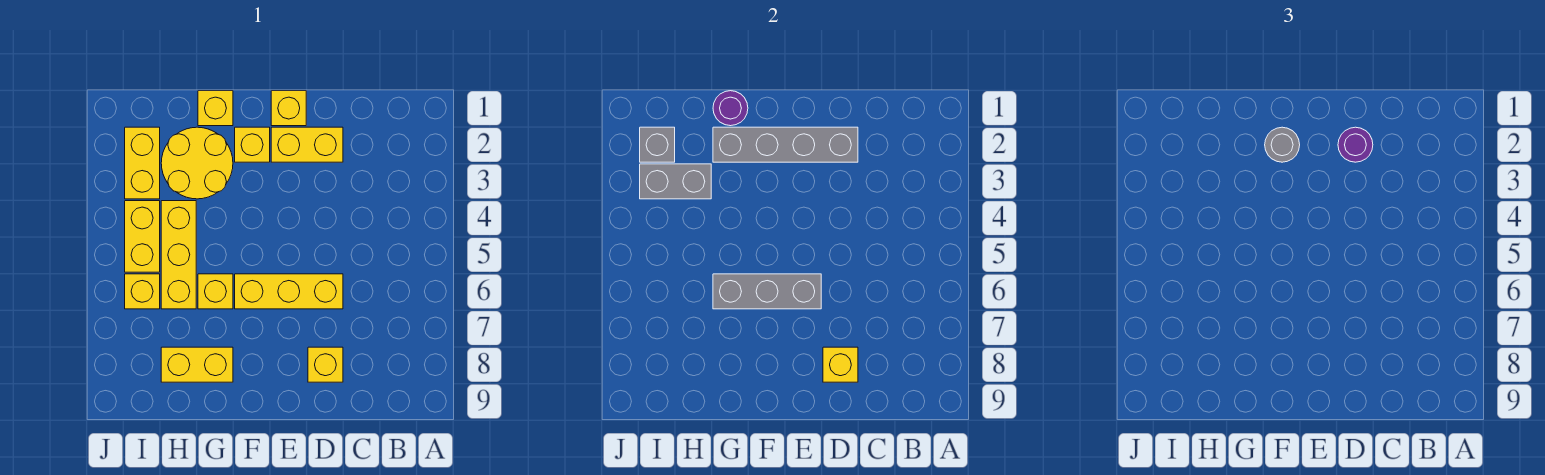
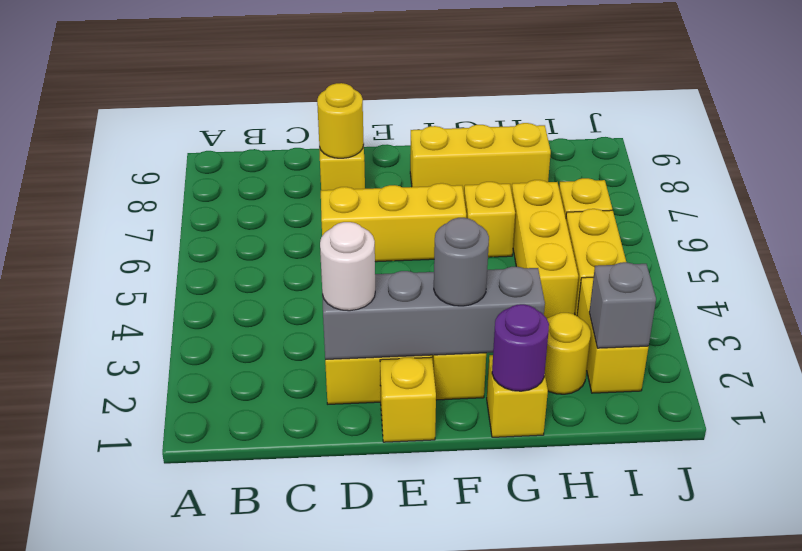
purple round brick D2 level 3 -> white round brick D2 level 3
yellow brick D8 level 2 -> yellow round brick D8 level 2
grey brick E6:G6 level 2 -> none
yellow round brick G2:H3 level 1 -> yellow round brick H2 level 1
yellow brick G8:H8 level 1 -> yellow brick F8:H8 level 1
grey brick H3:I3 level 2 -> none

